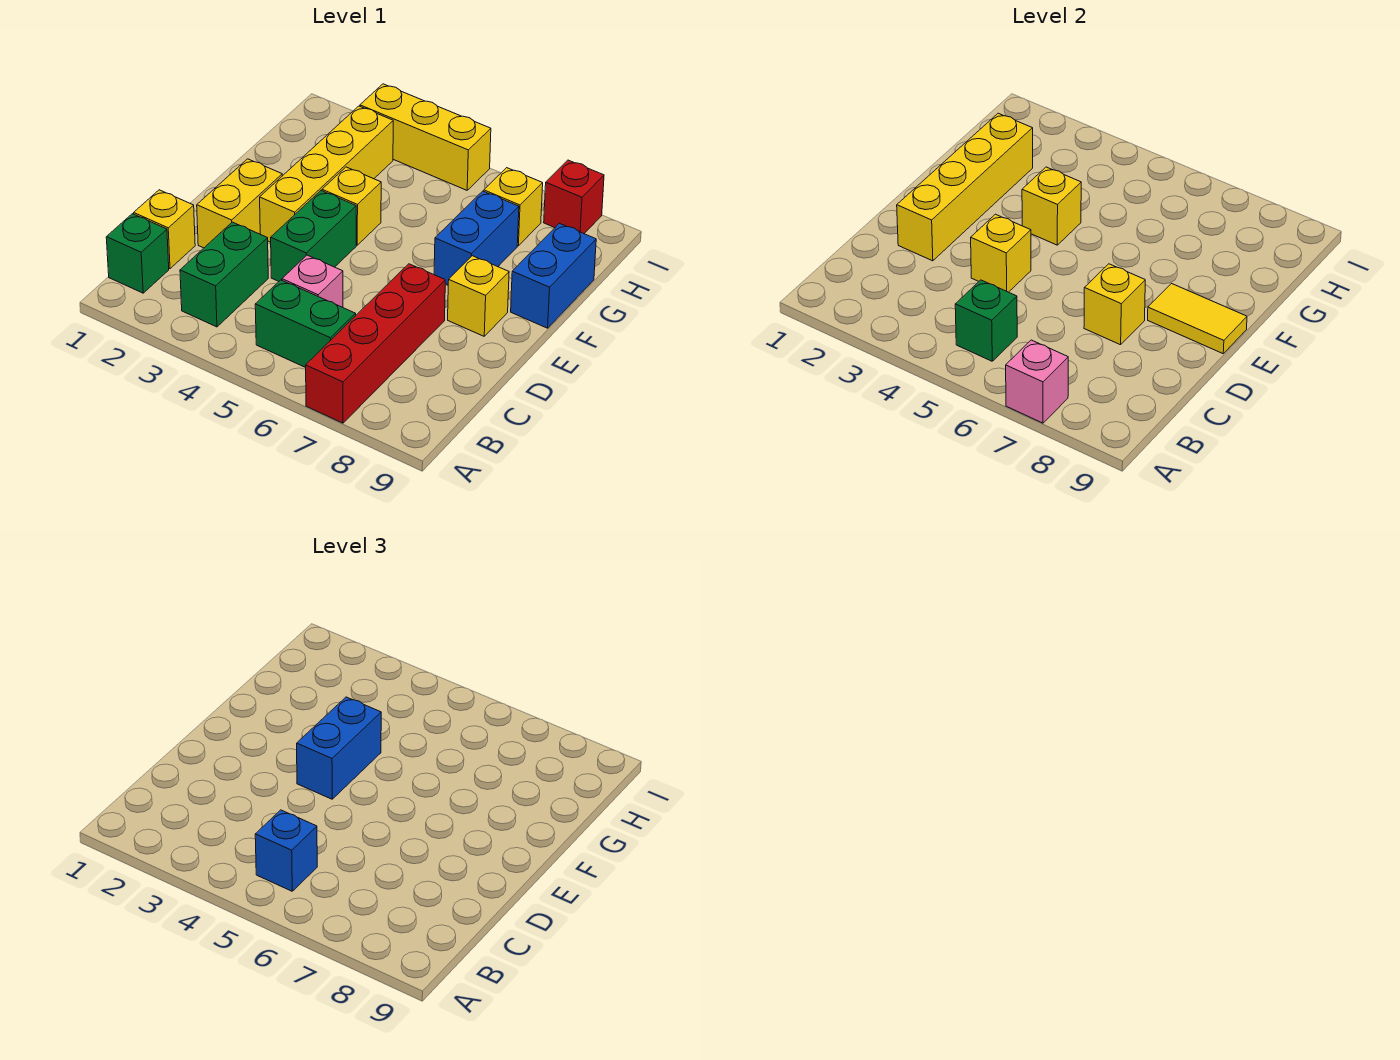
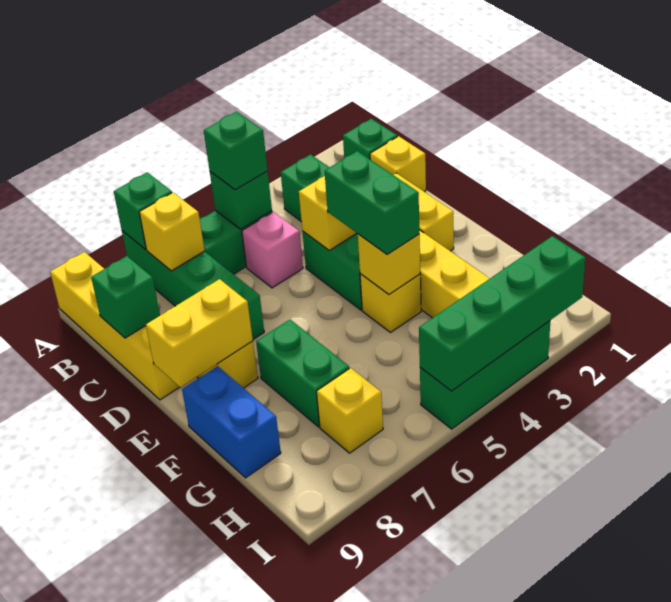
red brick A7:D7 level 1 -> green brick A7:D7 level 1
pink brick A7 level 2 -> green brick A7 level 2
blue brick B5 level 3 -> green brick B5 level 3
none -> green brick C9 level 2
yellow brick D2:G2 level 2 -> yellow brick A9:D9 level 1
yellow brick D7 level 2 -> yellow brick B7 level 2
blue brick E4:F4 level 3 -> green brick E4:F4 level 3
yellow tile E8:E9 level 2 -> yellow brick E8:E9 level 2
blue brick F7:G7 level 1 -> green brick F7:G7 level 1
none -> green brick I2:I5 level 2
yellow brick I3:I5 level 1 -> green brick I3:I5 level 1
red brick I8 level 1 -> none

